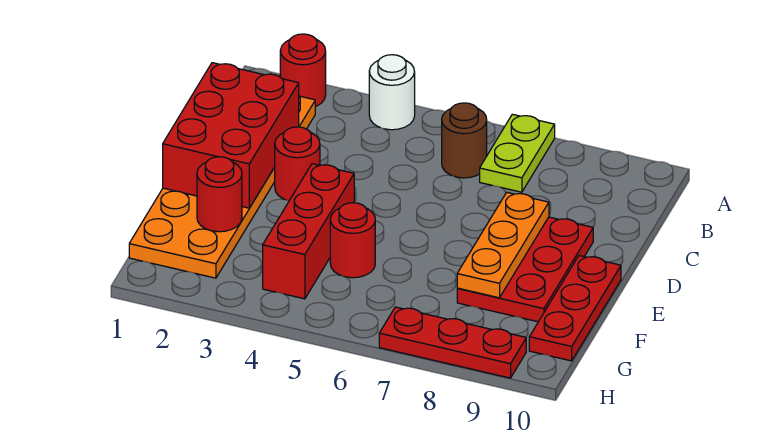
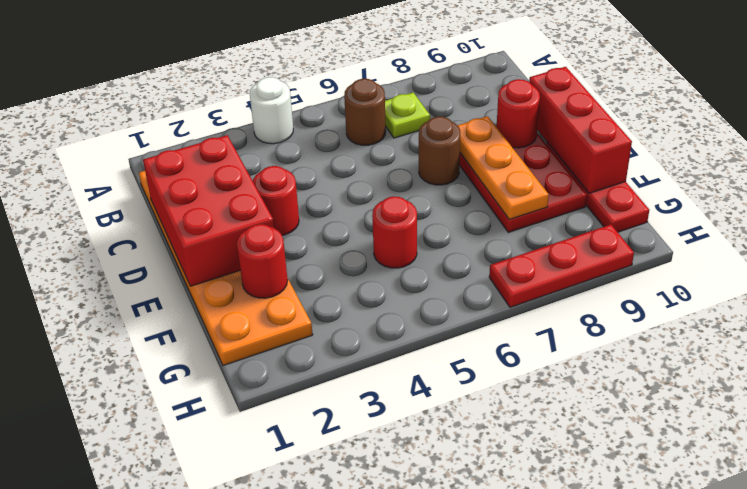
red round brick A2 level 1 -> red round brick D9 level 2
lime plate A7:B7 level 1 -> lime plate B7 level 1
none -> brown round brick D7 level 1
red brick E4:G4 level 1 -> red brick D10:F10 level 2

